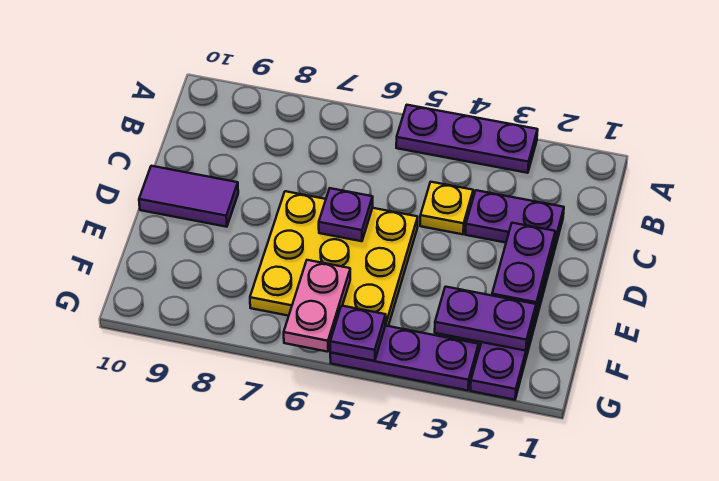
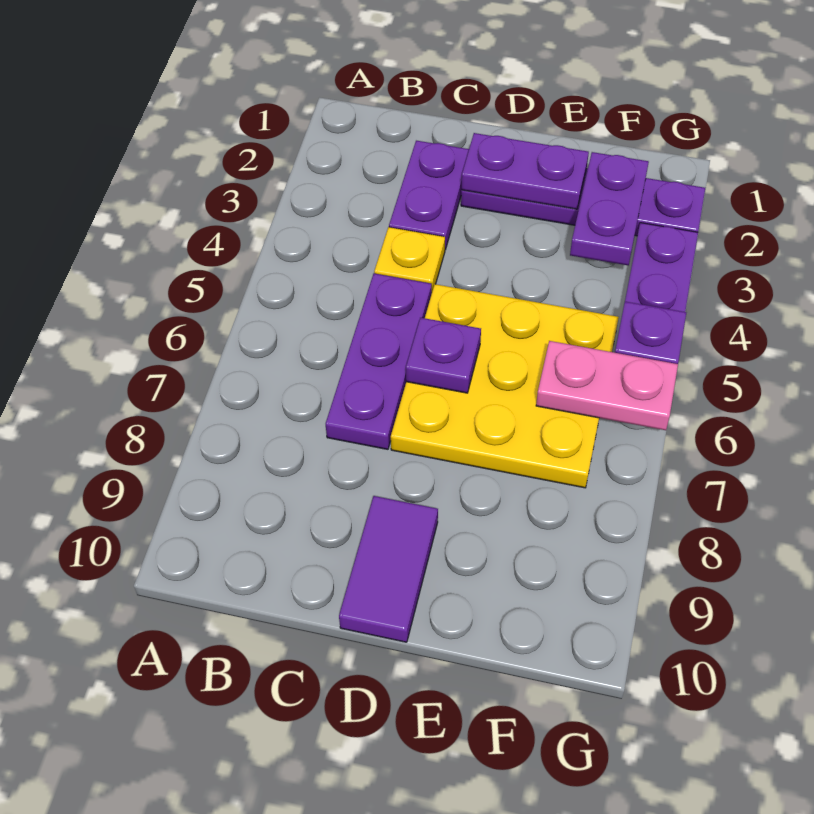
purple plate A3:A5 level 1 -> purple plate C5:C7 level 1

